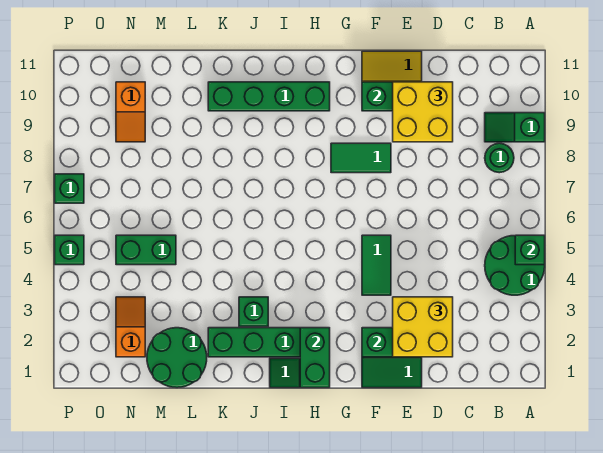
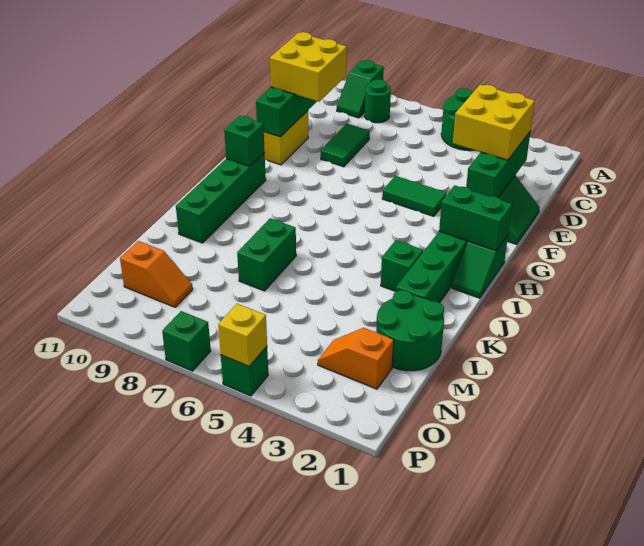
green brick A5 level 2 -> green brick H10 level 2
green tile F8:G8 level 1 -> green tile D8:E8 level 1
green brick M5:N5 level 1 -> green brick K7:L7 level 1
none -> yellow brick P5 level 2

